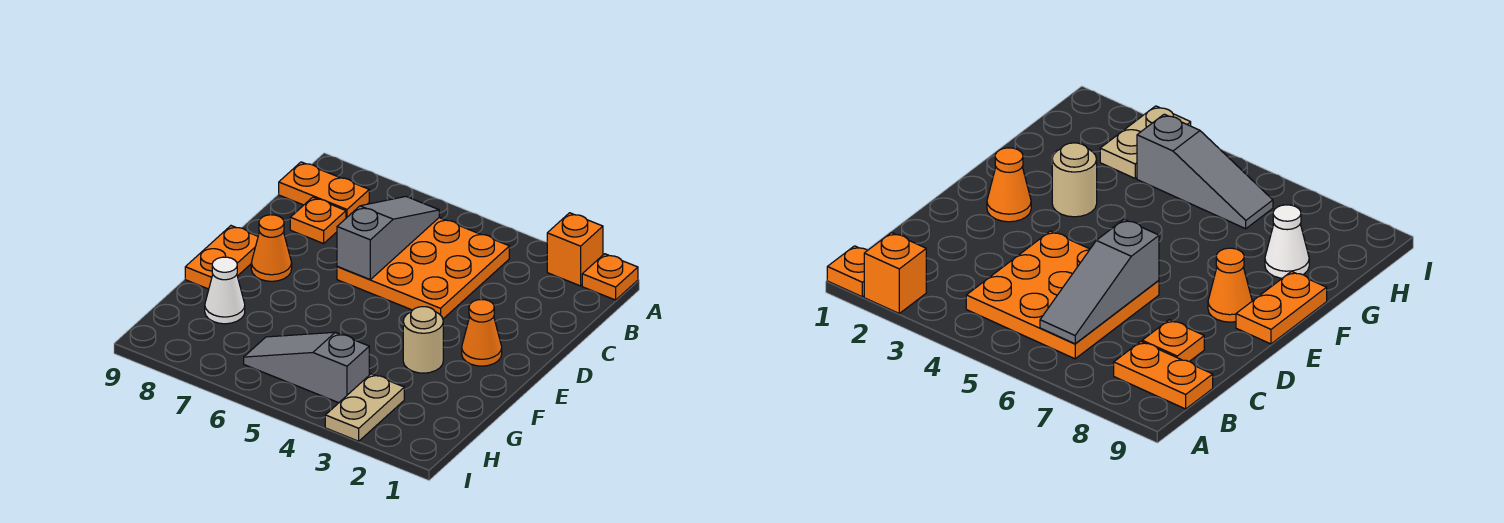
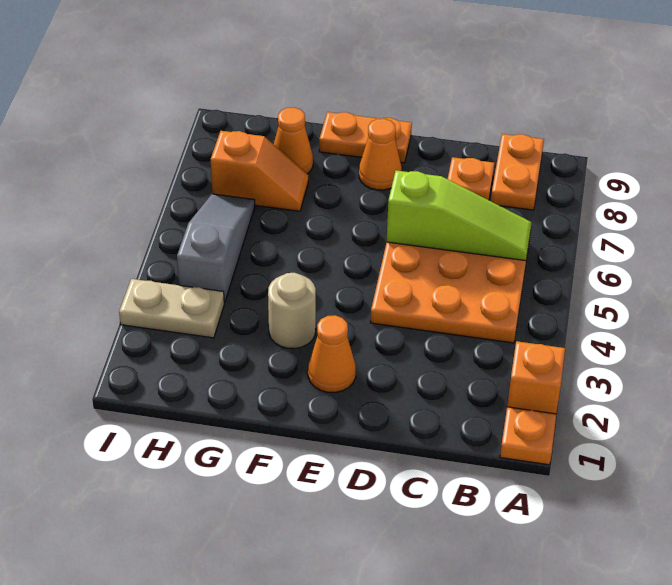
grey slope B6:D6 level 2 top D -> lime slope B6:D6 level 2 top D
none -> orange slope G7:H7 level 1 top H
white cone G8 level 1 -> orange cone G8 level 1

